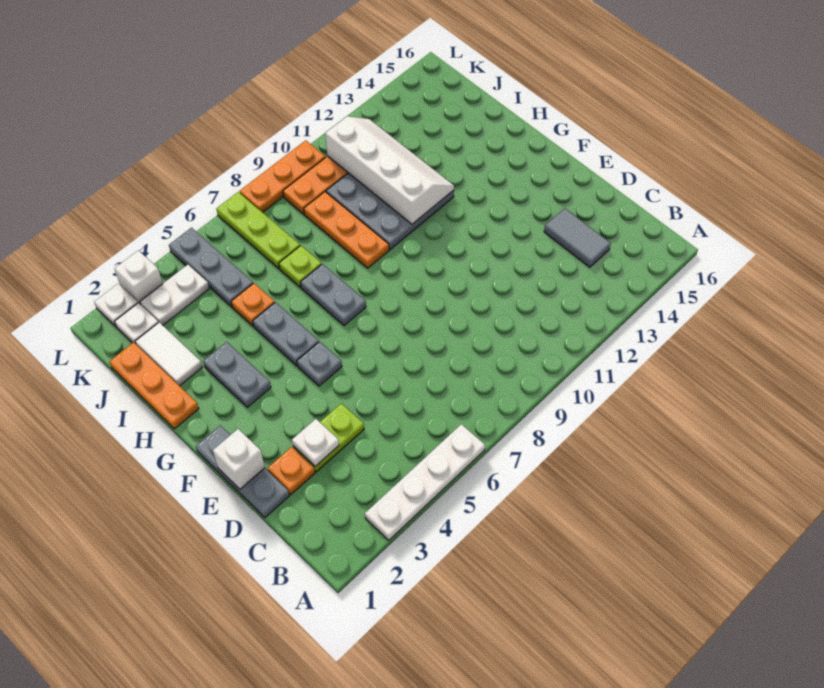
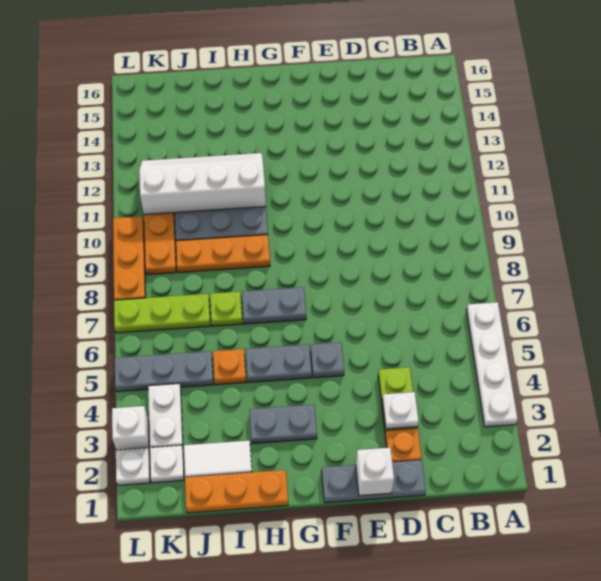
grey tile C14:D14 level 1 -> none

